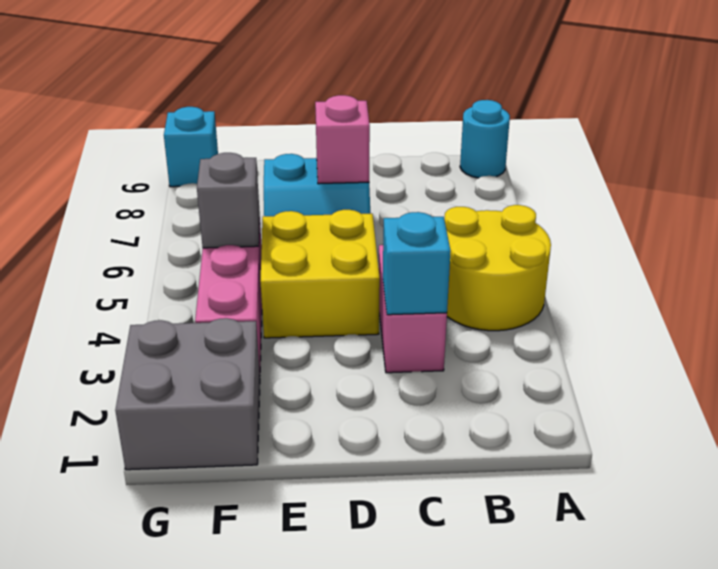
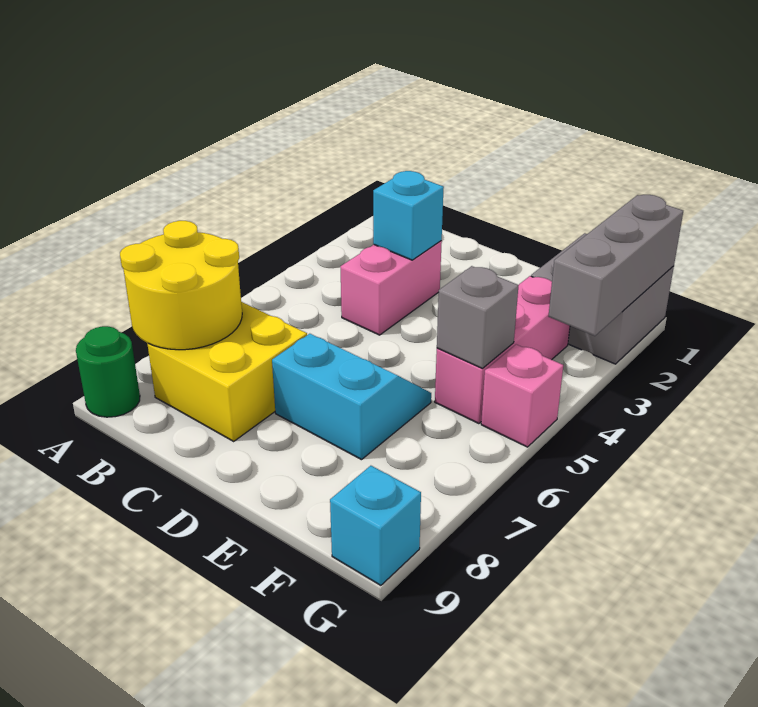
yellow round brick A4:B5 level 1 -> yellow round brick A7:B8 level 2
cyan round brick A9 level 1 -> green round brick A9 level 1
yellow brick D4:E5 level 1 -> yellow brick B7:C8 level 1
pink brick D7 level 2 -> pink brick G5 level 1
none -> grey brick G1:G3 level 2

